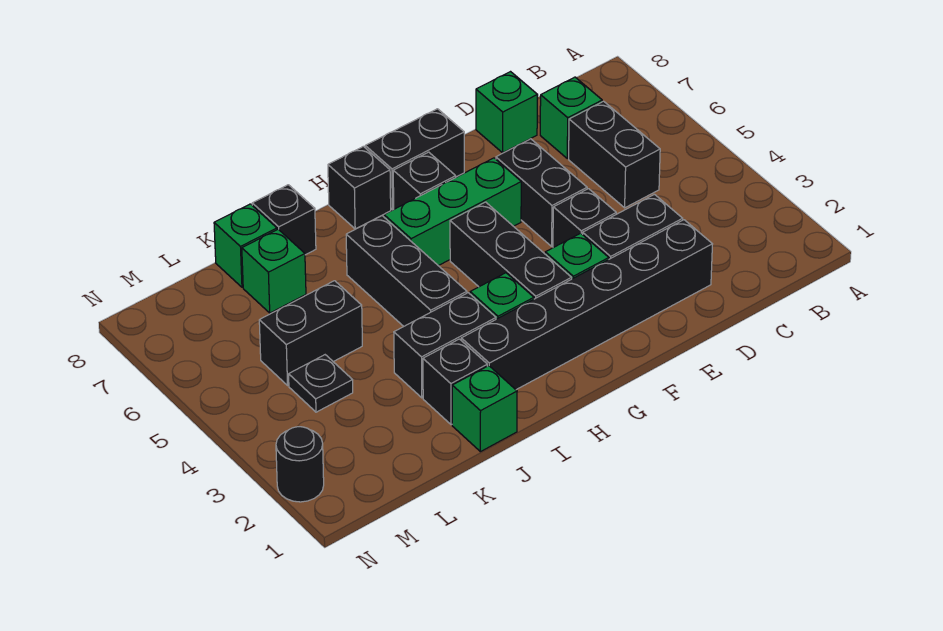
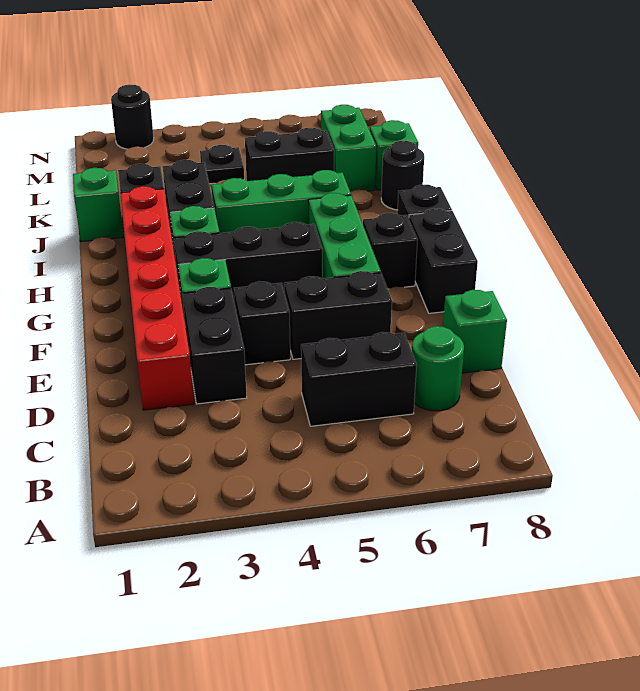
green brick C7 level 1 -> green round brick C7 level 1
black brick D2:I2 level 1 -> red brick D2:I2 level 1
black brick I4:I6 level 1 -> green brick I4:I6 level 1
black brick J8 level 1 -> black round brick J8 level 1
black brick K5:L5 level 1 -> black brick K5:K6 level 1
green brick K7 level 1 -> green brick K7:L7 level 1

